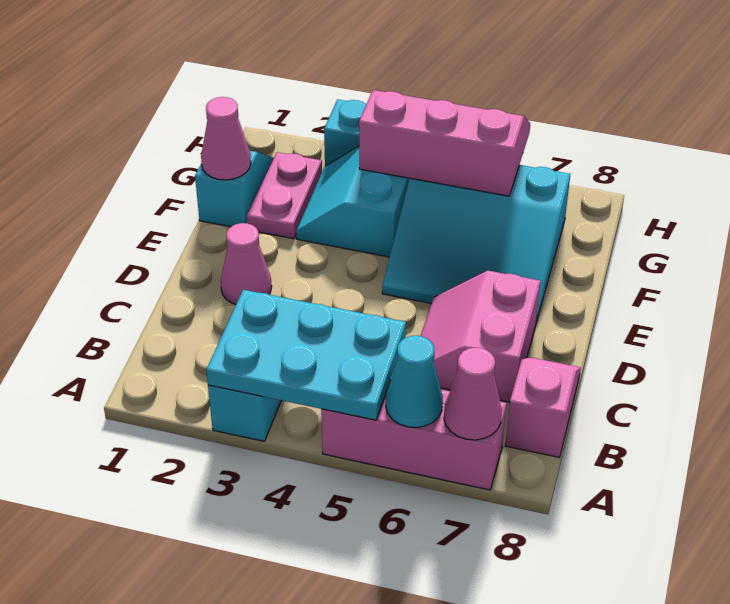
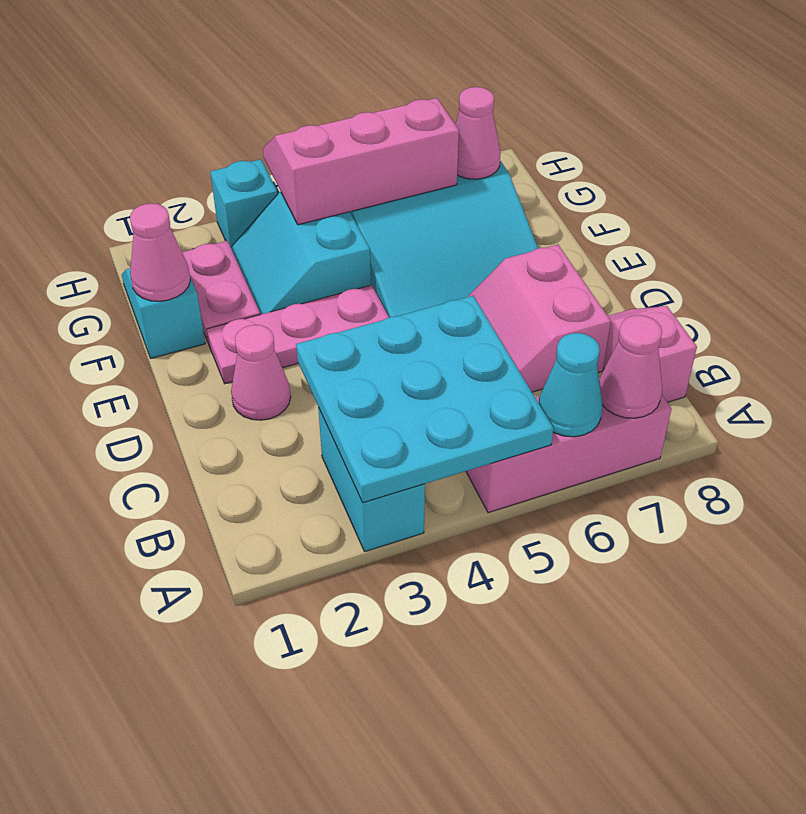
cyan plate A3:B5 level 2 -> cyan plate A3:C5 level 2
none -> pink plate E2:E4 level 1
none -> pink cone G7 level 2

